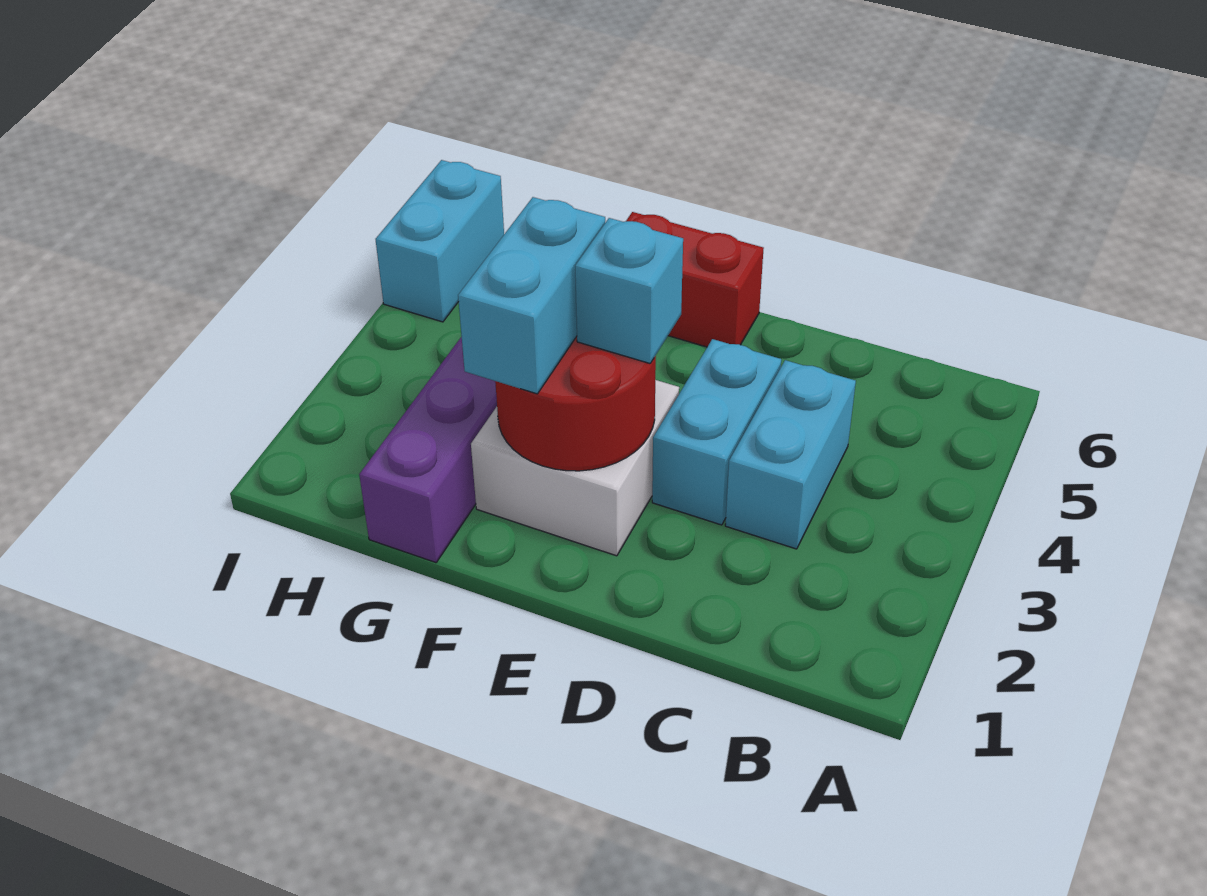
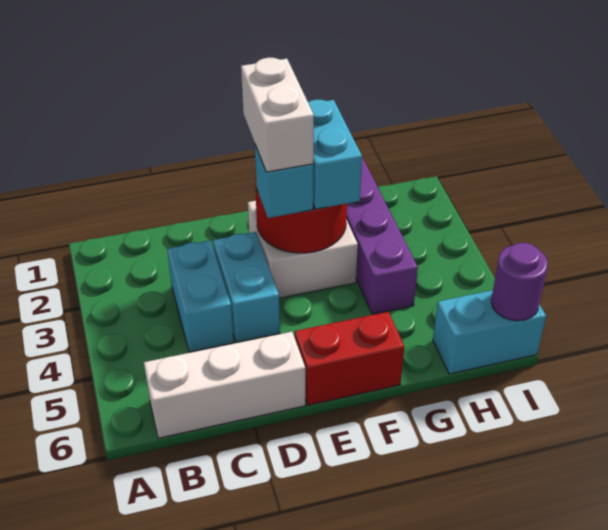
none -> white brick B6:D6 level 1
none -> white brick E2:E3 level 4
cyan brick I5:I6 level 1 -> cyan brick H6:I6 level 1
none -> purple round brick I6 level 2

